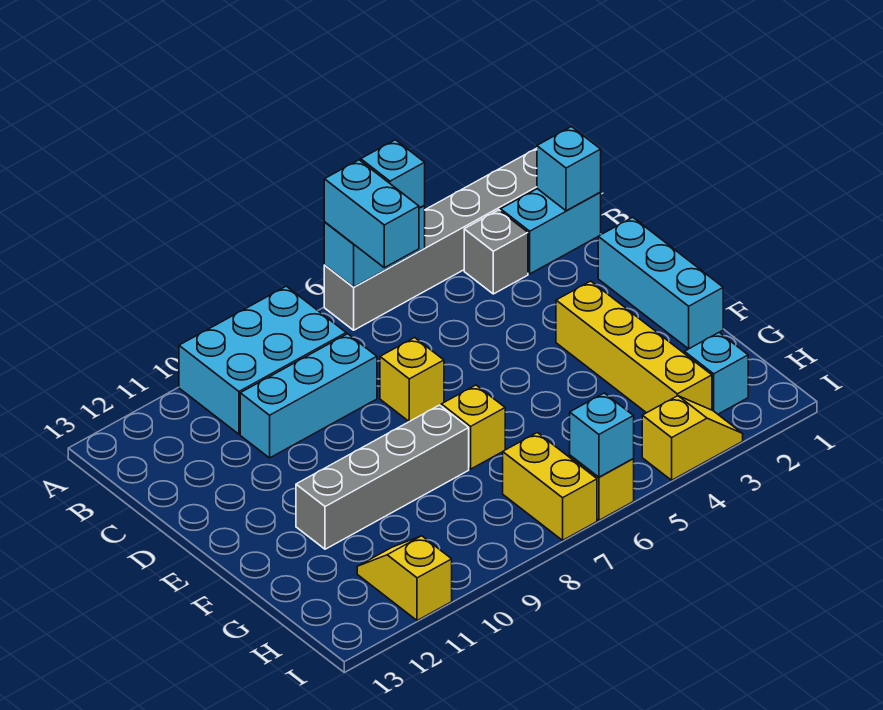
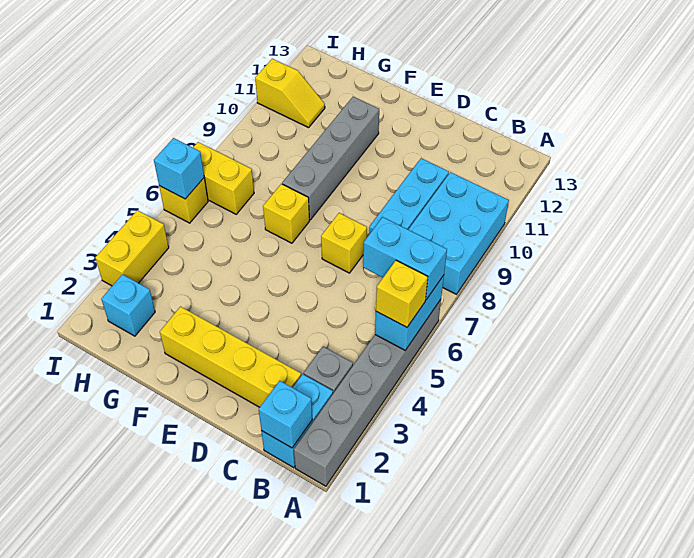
cyan brick A5 level 3 -> yellow brick A5 level 3
cyan brick D1:F1 level 1 -> none
yellow brick E3:H3 level 1 -> yellow brick C2:F2 level 1
yellow slope I3:I4 level 1 top 4 -> yellow brick I3:I4 level 1

